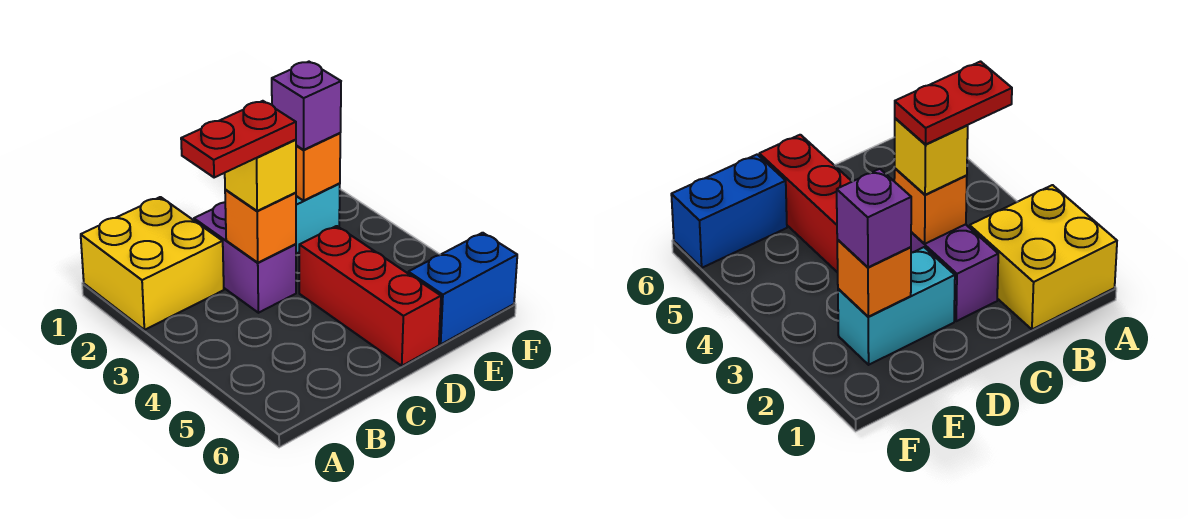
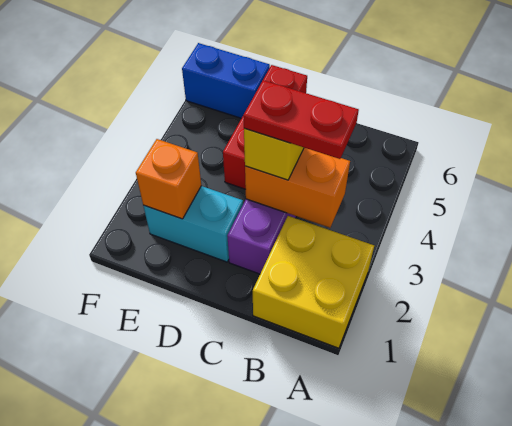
orange brick C3 level 2 -> orange brick B3:C3 level 2
purple brick E2 level 3 -> none

